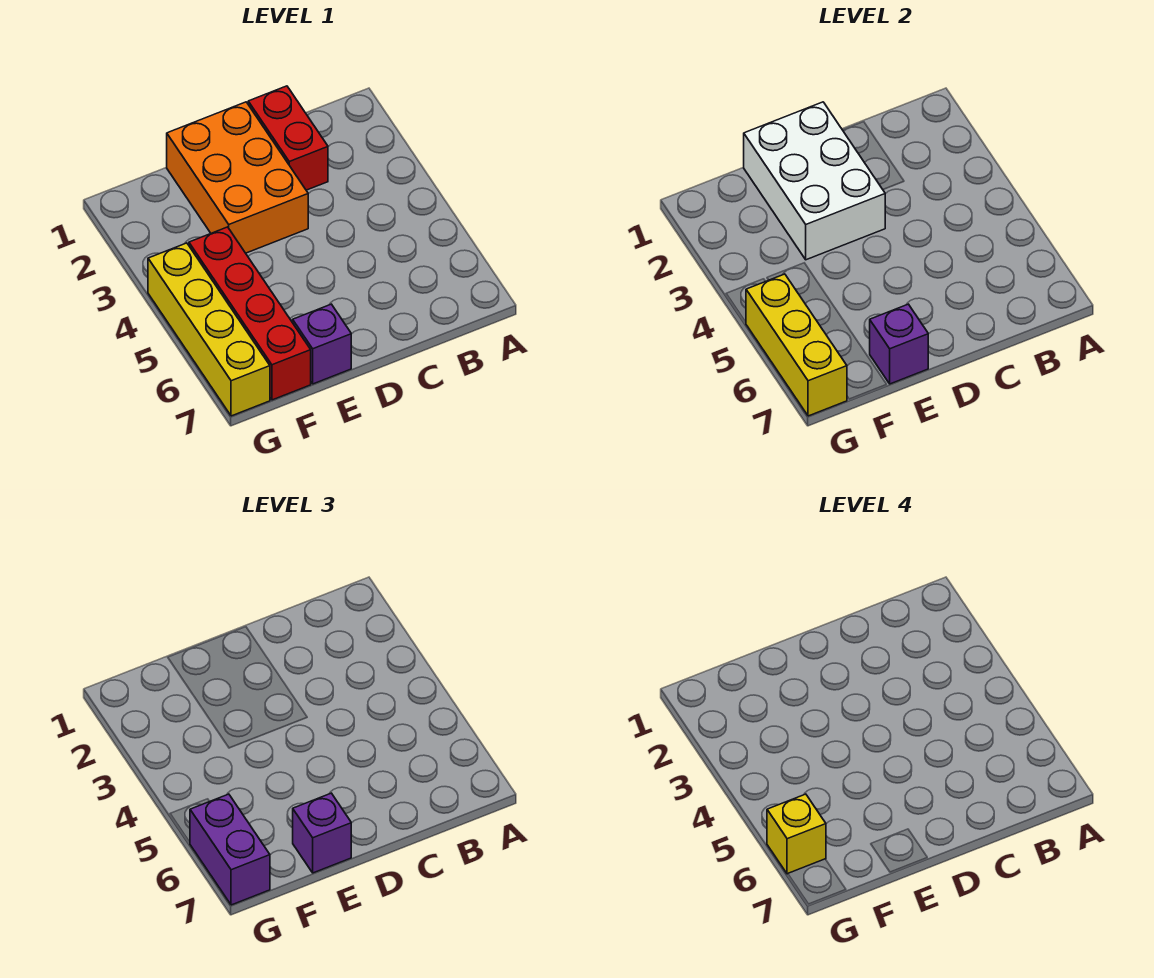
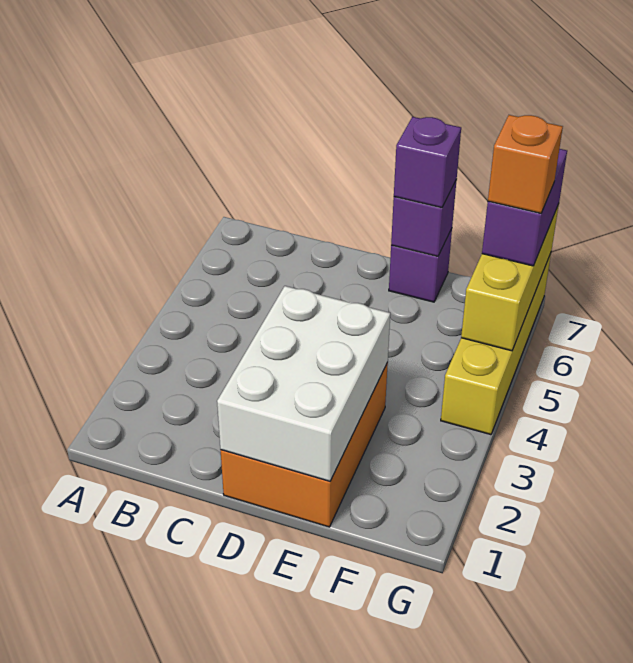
red brick C1:C2 level 1 -> none
red brick F4:F7 level 1 -> none
yellow brick G6 level 4 -> orange brick G6 level 4

